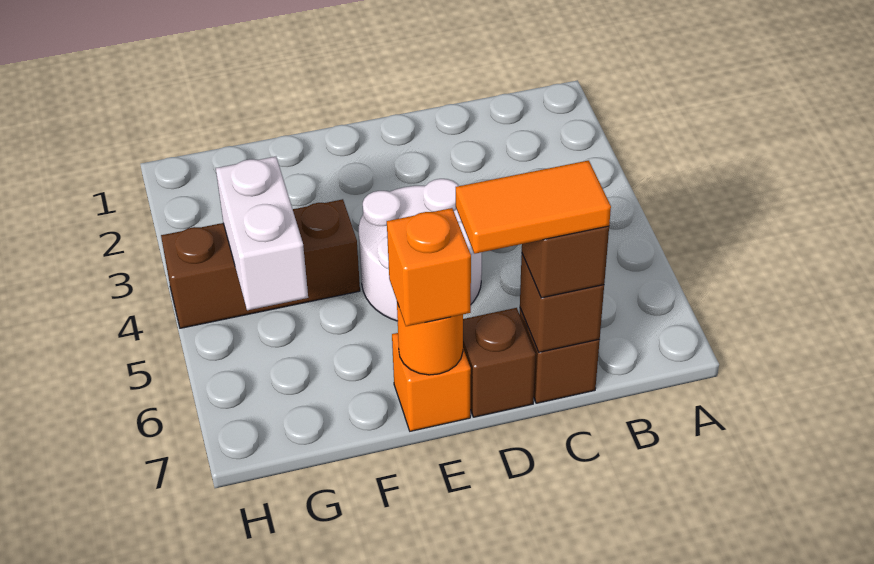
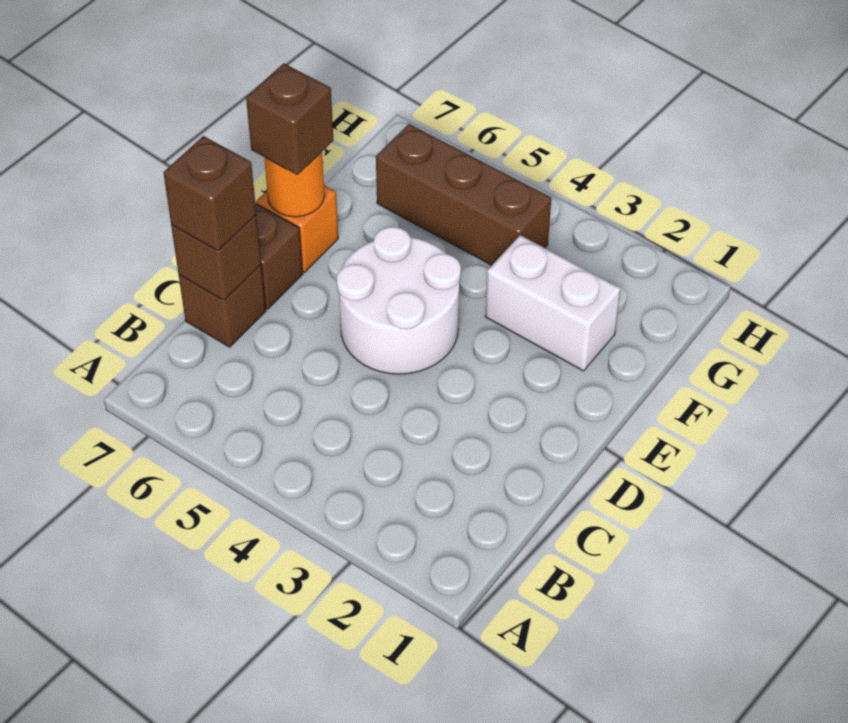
orange tile C7:D7 level 4 -> none
orange brick E7 level 3 -> brown brick E7 level 3
brown brick F4:H4 level 1 -> brown brick G4:G6 level 1
white brick G4:G5 level 2 -> white brick F2:F3 level 1

